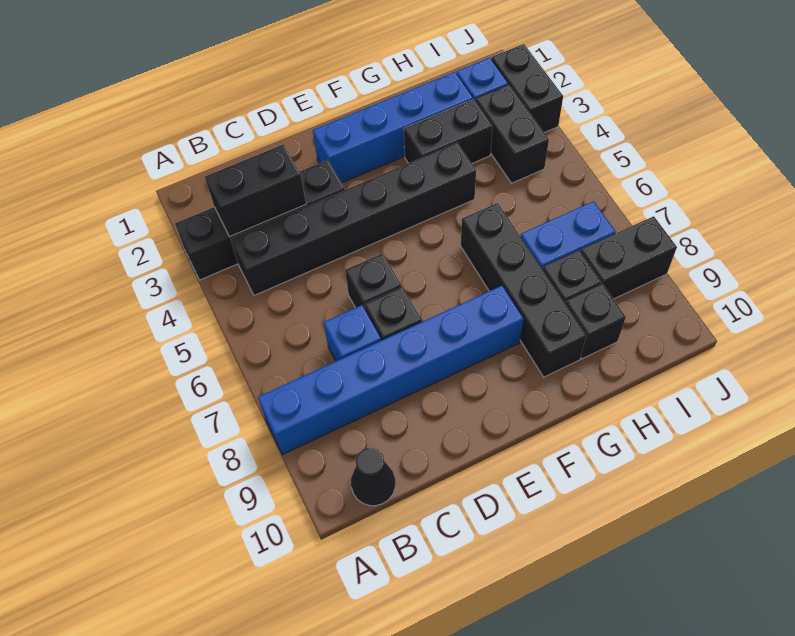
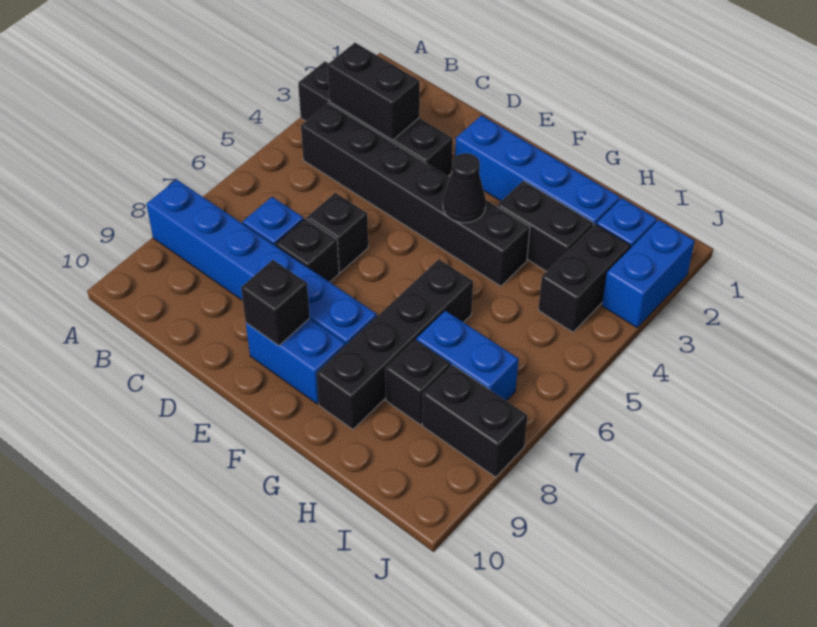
black cone B10 level 1 -> black cone F4 level 2
none -> blue brick E9:F9 level 1
black brick H9 level 1 -> black brick E9 level 2
black brick J2:J3 level 1 -> blue brick J2:J3 level 1

